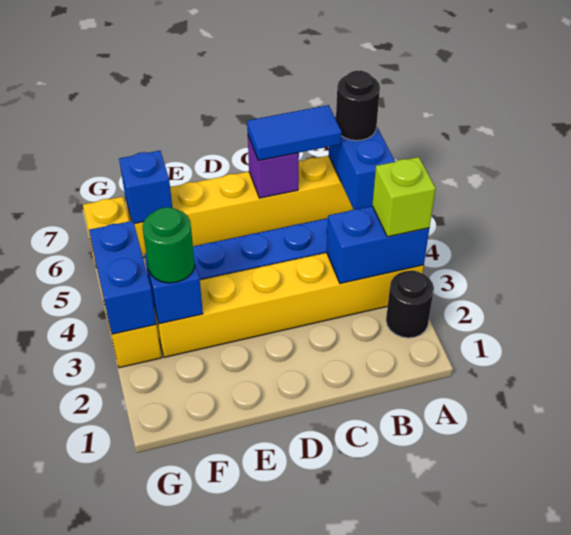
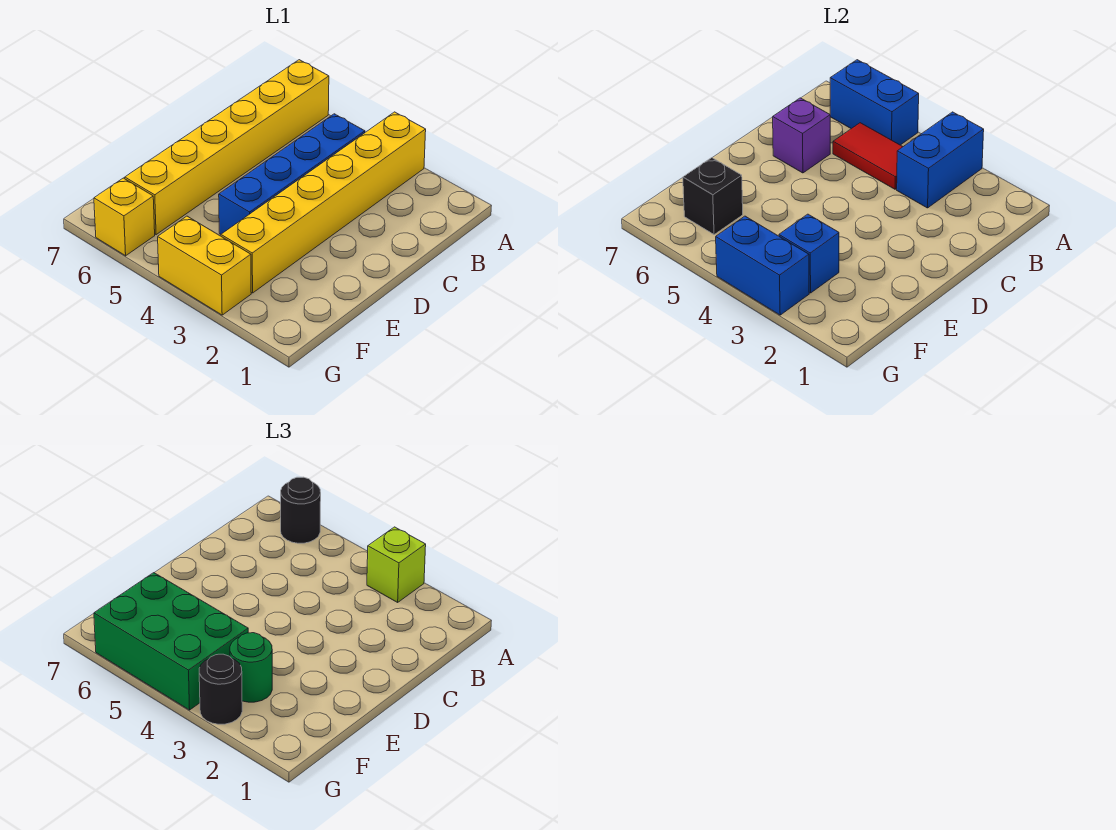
black round brick A2 level 1 -> black round brick G3 level 3
none -> red tile B4:B5 level 2
blue tile B6:C6 level 3 -> none
none -> green brick F4:G6 level 3
blue brick F6 level 2 -> black brick F6 level 2

